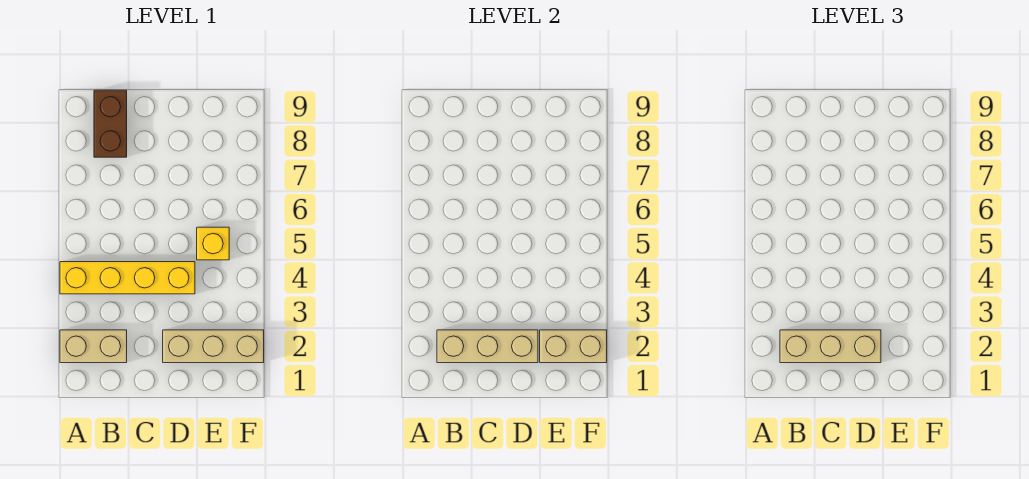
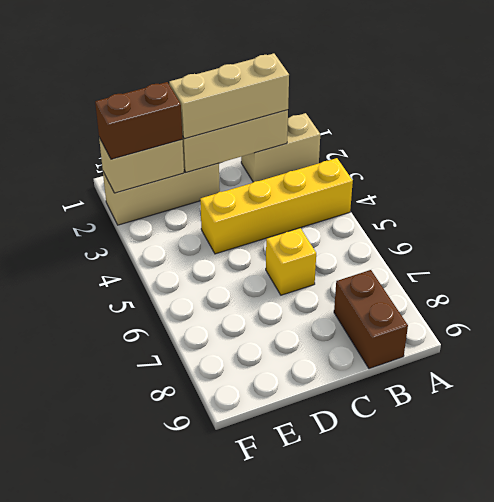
none -> brown brick E2:F2 level 3
yellow brick E5 level 1 -> yellow brick C6 level 1

